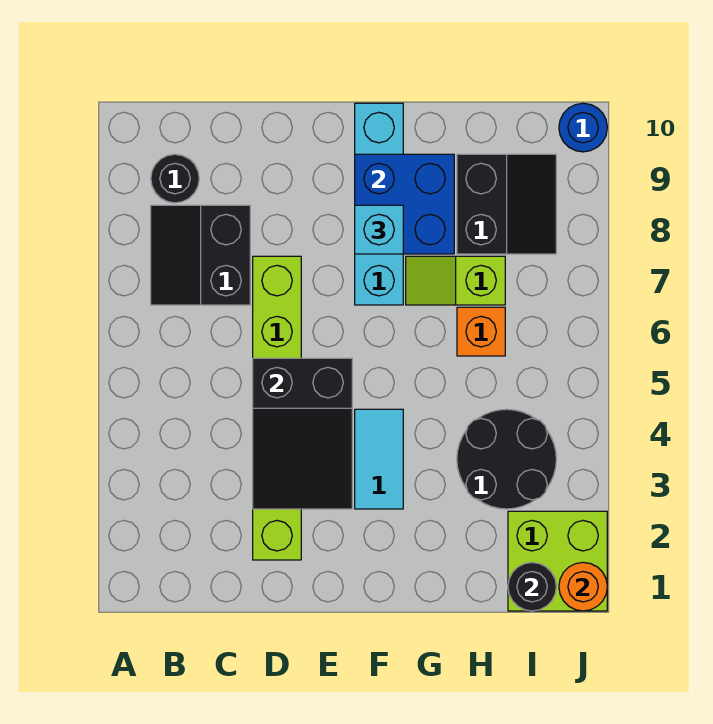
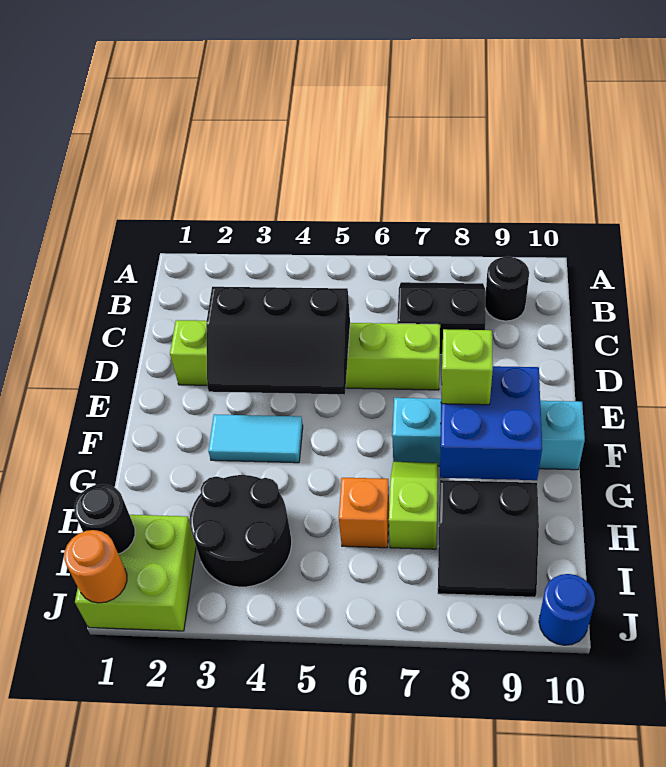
black slope D3:E5 level 2 top 5 -> black slope D3:E5 level 2 top D
cyan brick F8 level 3 -> lime brick F8 level 3

